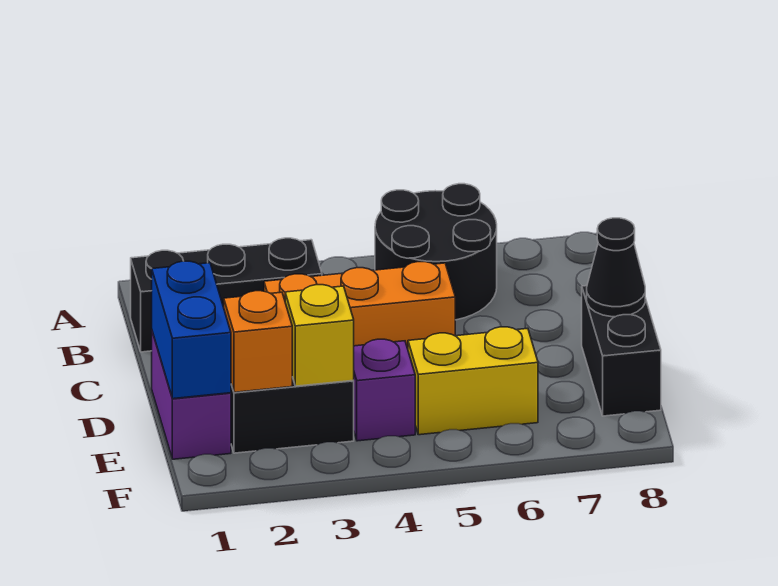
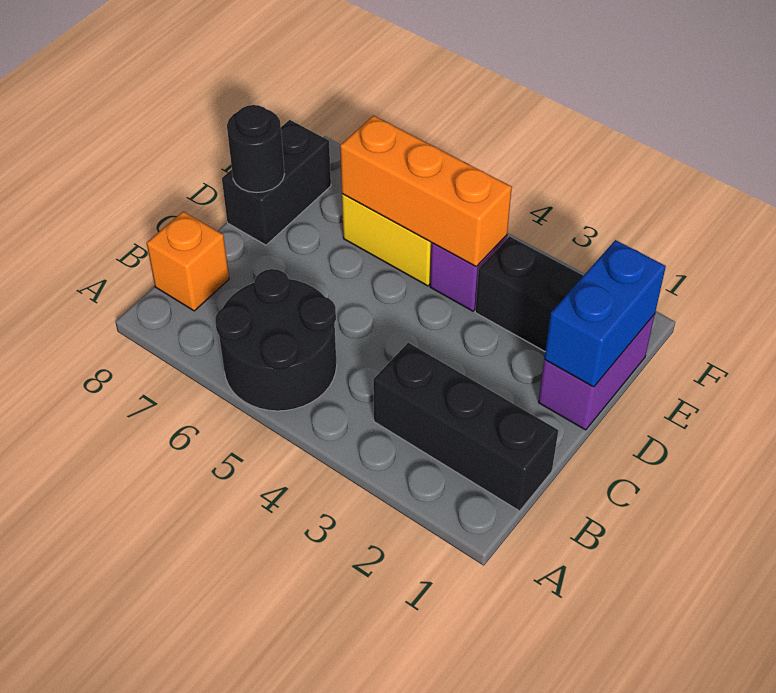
orange brick C3:C5 level 1 -> orange brick E4:E6 level 2
black cone D8 level 2 -> black round brick D8 level 2
orange brick E2 level 2 -> orange brick B8 level 1
yellow brick E3 level 2 -> none

